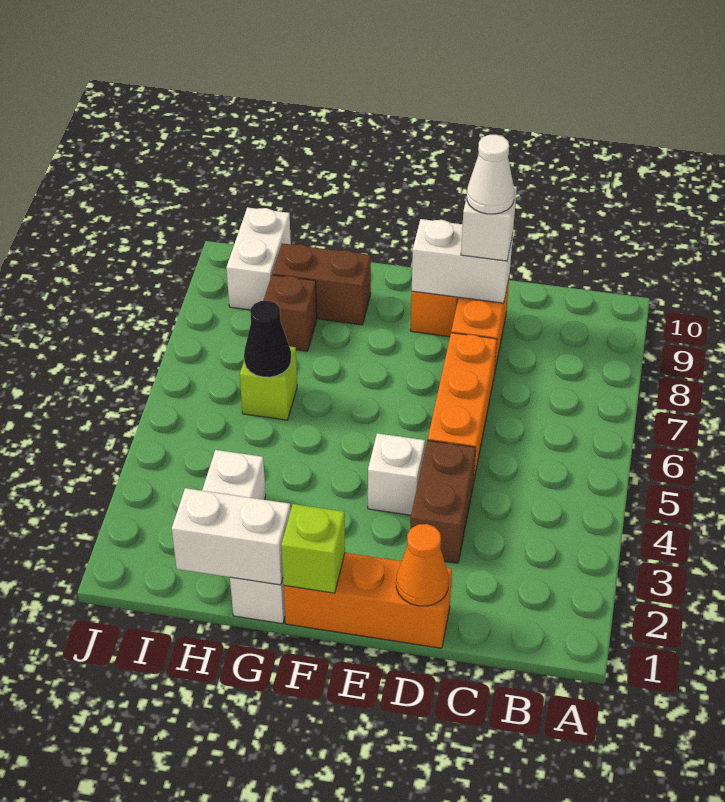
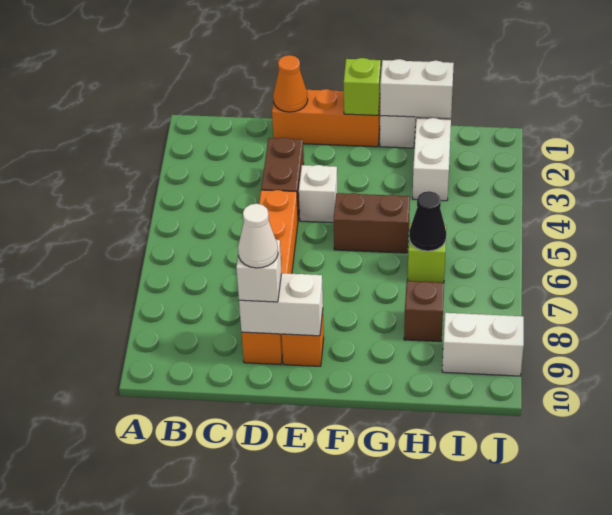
brown brick G9:H9 level 1 -> brown brick F5:G5 level 1
white brick I9:I10 level 1 -> white brick I9:J9 level 1

